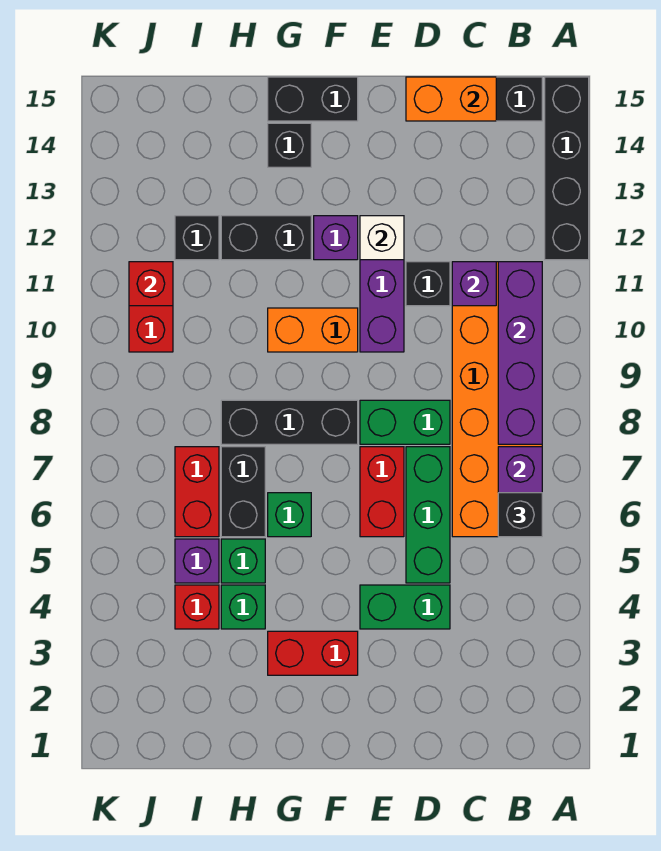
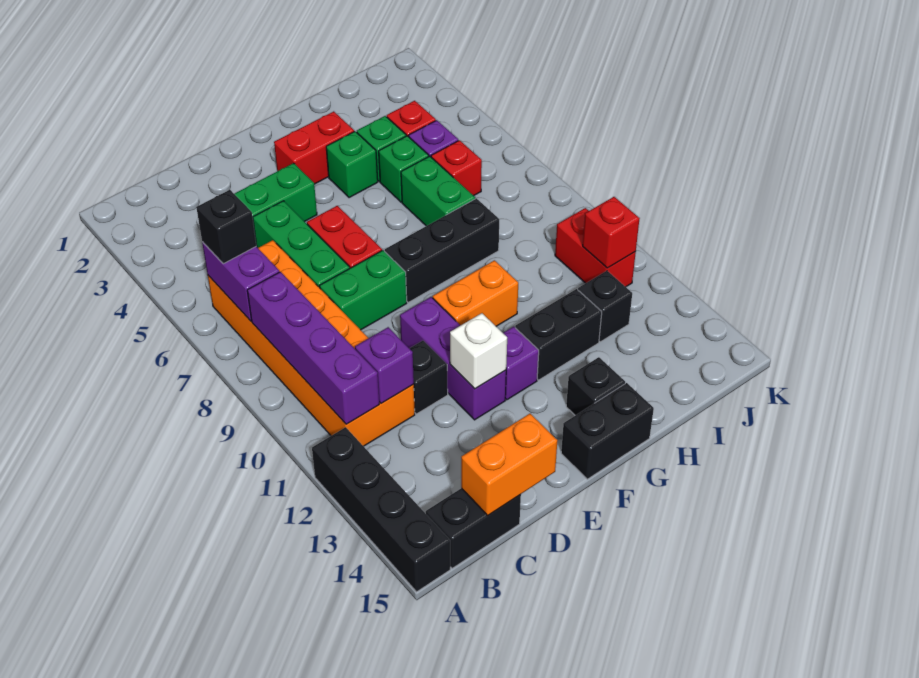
green brick G6 level 1 -> green brick G4 level 1
black brick H6:H7 level 1 -> green brick H6:H7 level 1
red brick I6:I7 level 1 -> red brick I6 level 1

